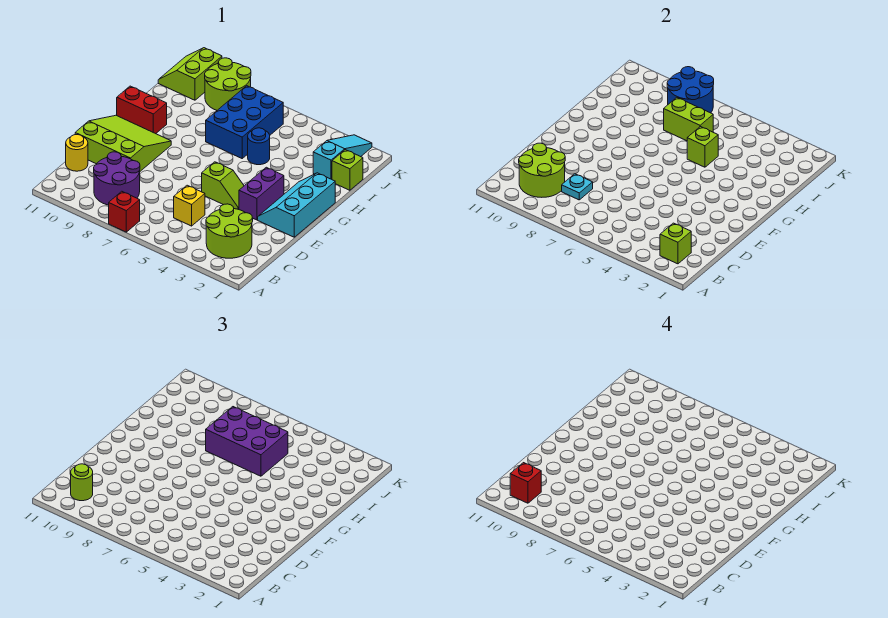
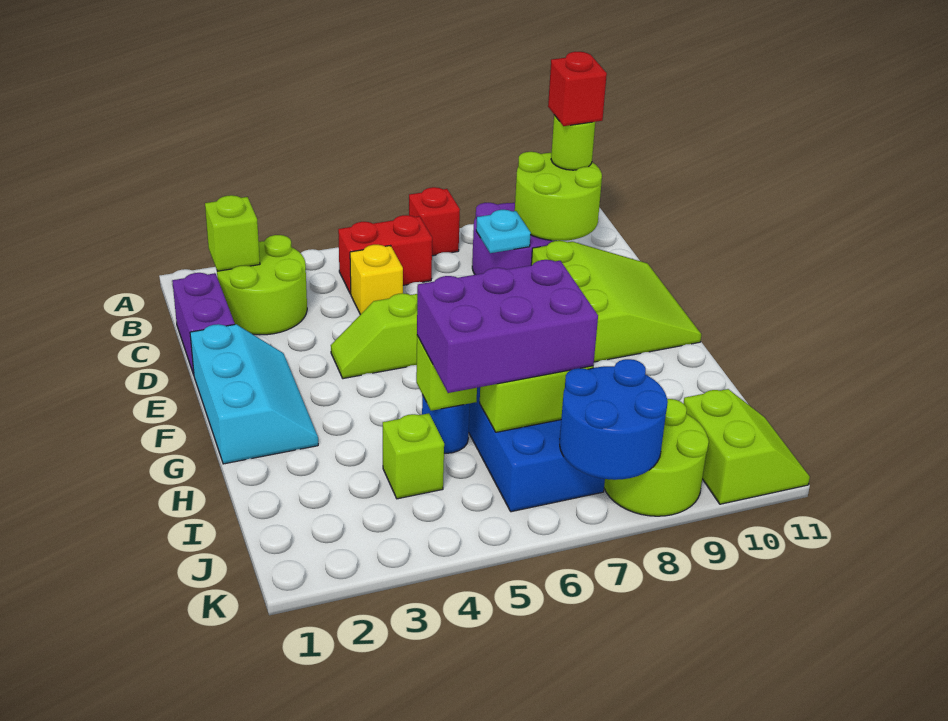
yellow round brick C11 level 1 -> none
lime slope D9:F11 level 1 top D -> lime slope D9:F11 level 1 top 9
purple brick E3:F3 level 1 -> purple brick C1:D1 level 1
red brick G10:G11 level 1 -> red brick B5:B6 level 1
lime brick I1 level 1 -> lime brick I4 level 1
cyan slope I2:K2 level 1 top I -> none

